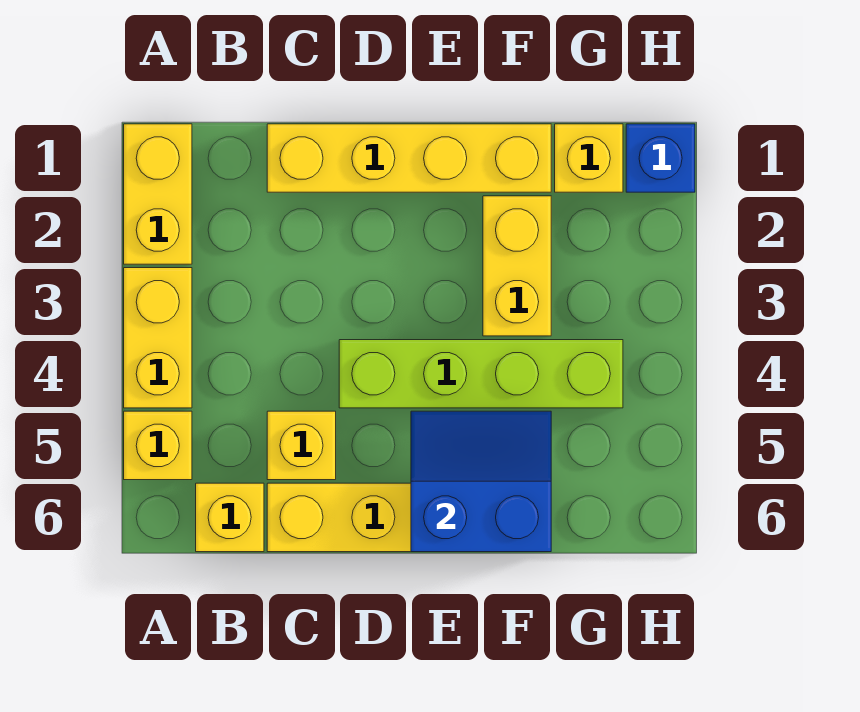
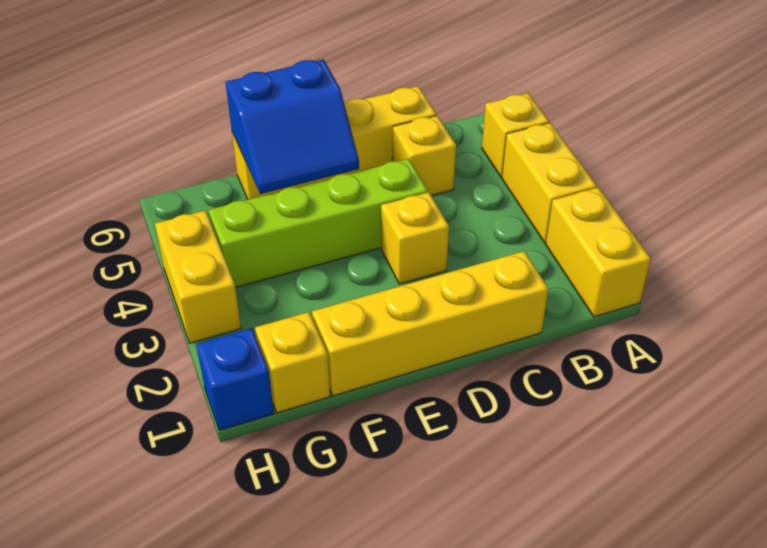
yellow brick B6 level 1 -> yellow brick D3 level 1
yellow brick F2:F3 level 1 -> yellow brick H3:H4 level 1

